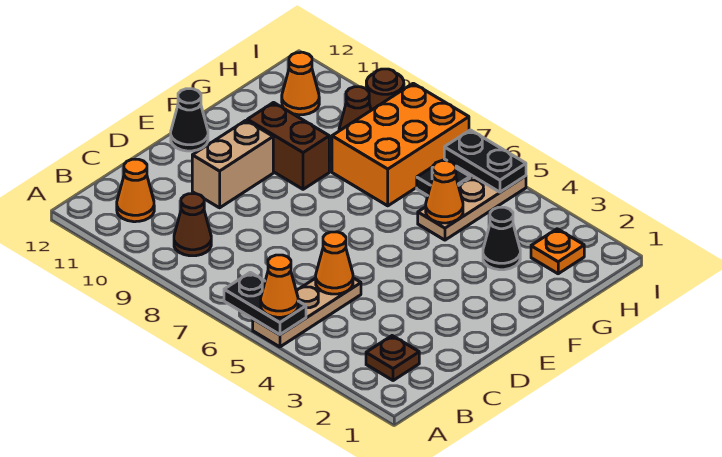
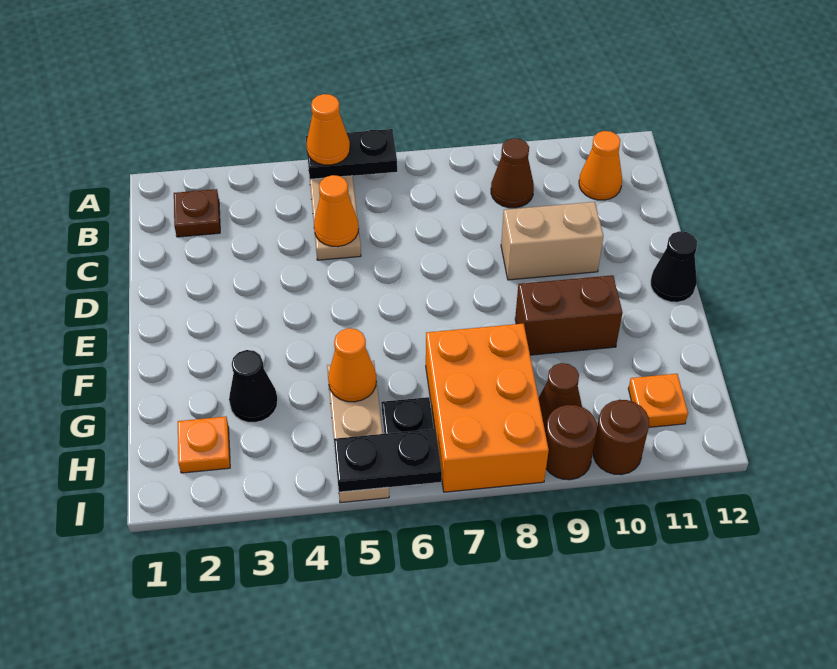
tan brick D10:E10 level 1 -> tan brick D9:D10 level 1
orange cone H11 level 1 -> orange plate H11 level 1
none -> brown round brick I10 level 1

